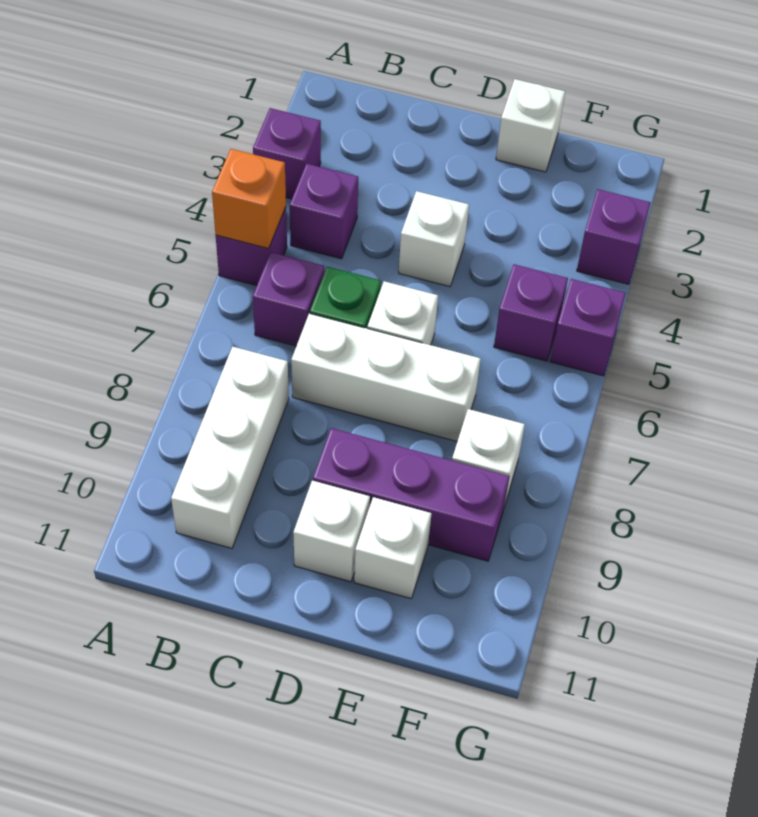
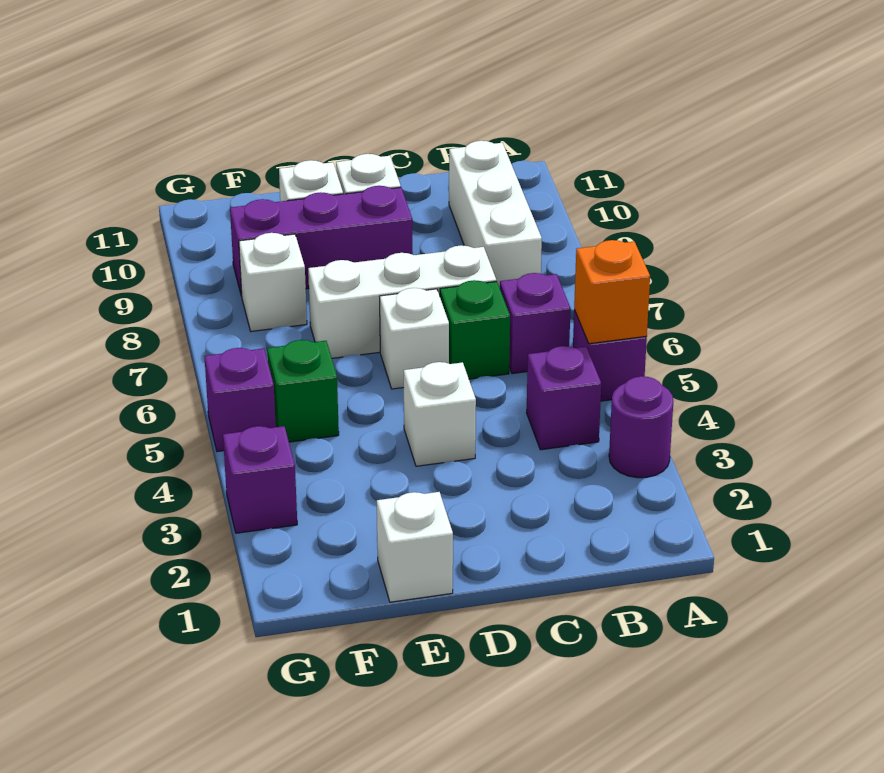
purple brick A3 level 1 -> purple round brick A3 level 1
purple brick F5 level 1 -> green brick F5 level 1

